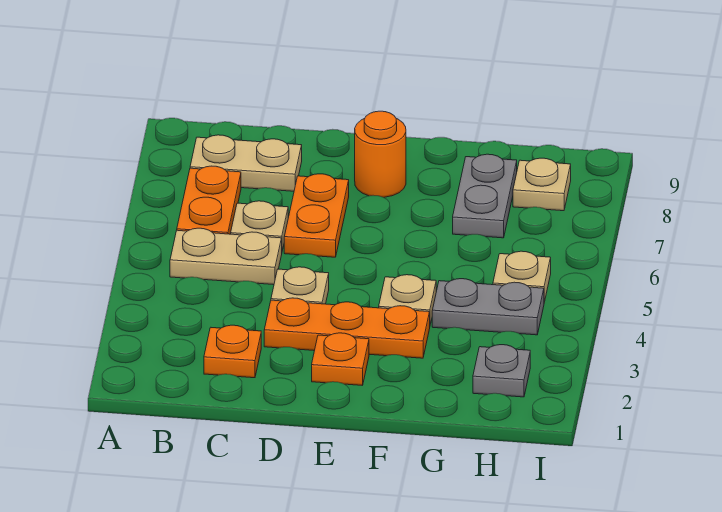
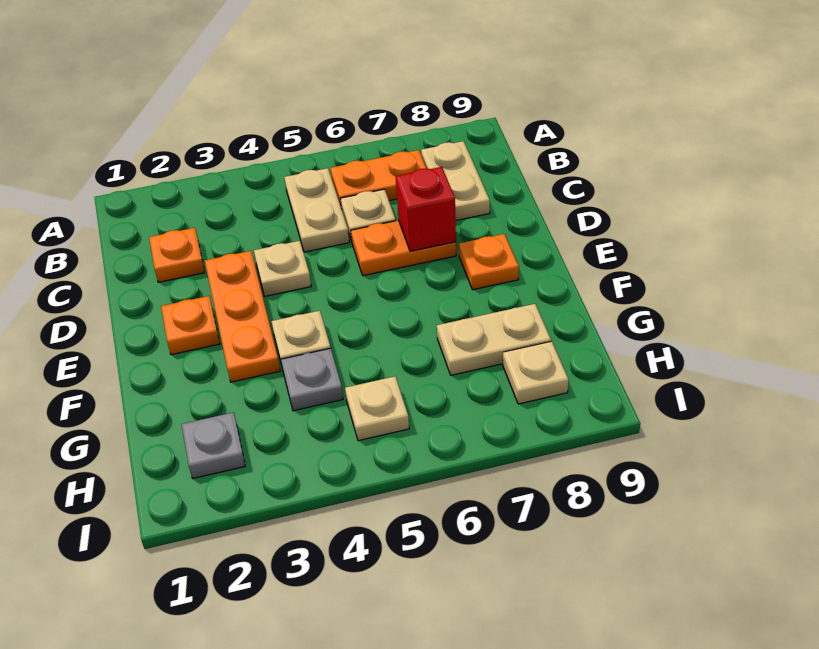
none -> red brick D7 level 2
orange round brick E8 level 1 -> orange plate E8 level 1
grey plate G4:H4 level 1 -> grey plate G4 level 1
grey plate G7:G8 level 1 -> tan plate G7:G8 level 1

